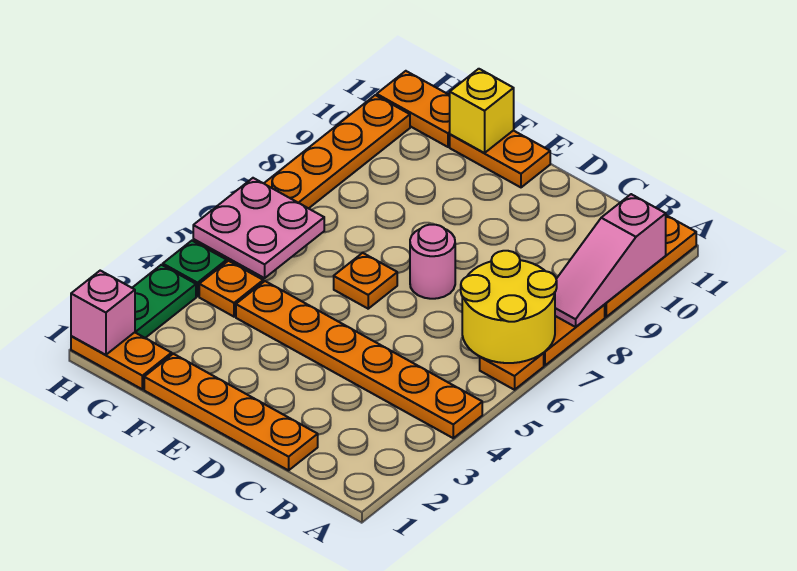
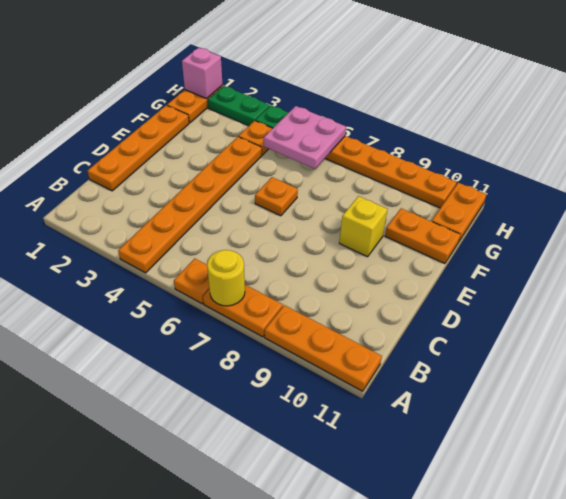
yellow round brick A6:B7 level 2 -> yellow round brick A7 level 2
pink slope A8:A10 level 2 top 10 -> none
pink round brick D7 level 1 -> none
orange plate E11:F11 level 1 -> orange plate F10:F11 level 1
yellow brick F11 level 2 -> yellow brick E9 level 1

